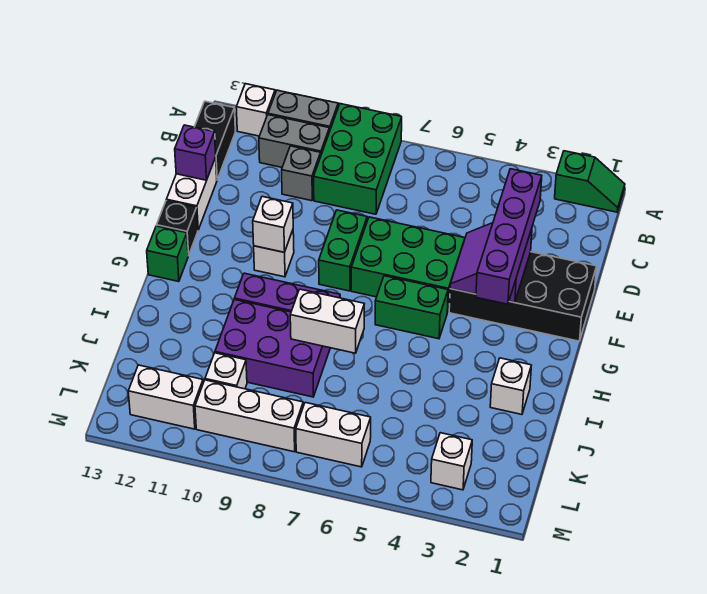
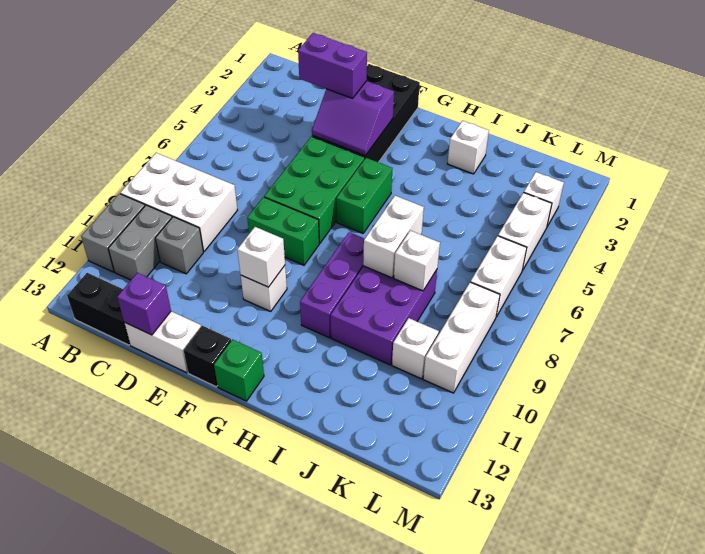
green slope A1:A2 level 1 top 2 -> none
green brick A8:C9 level 1 -> white brick A8:C9 level 1
white brick A12 level 1 -> white brick J8 level 2
purple brick D3:G3 level 3 -> purple brick D3:E3 level 3
white brick L11:L12 level 1 -> white brick L4:L5 level 1

